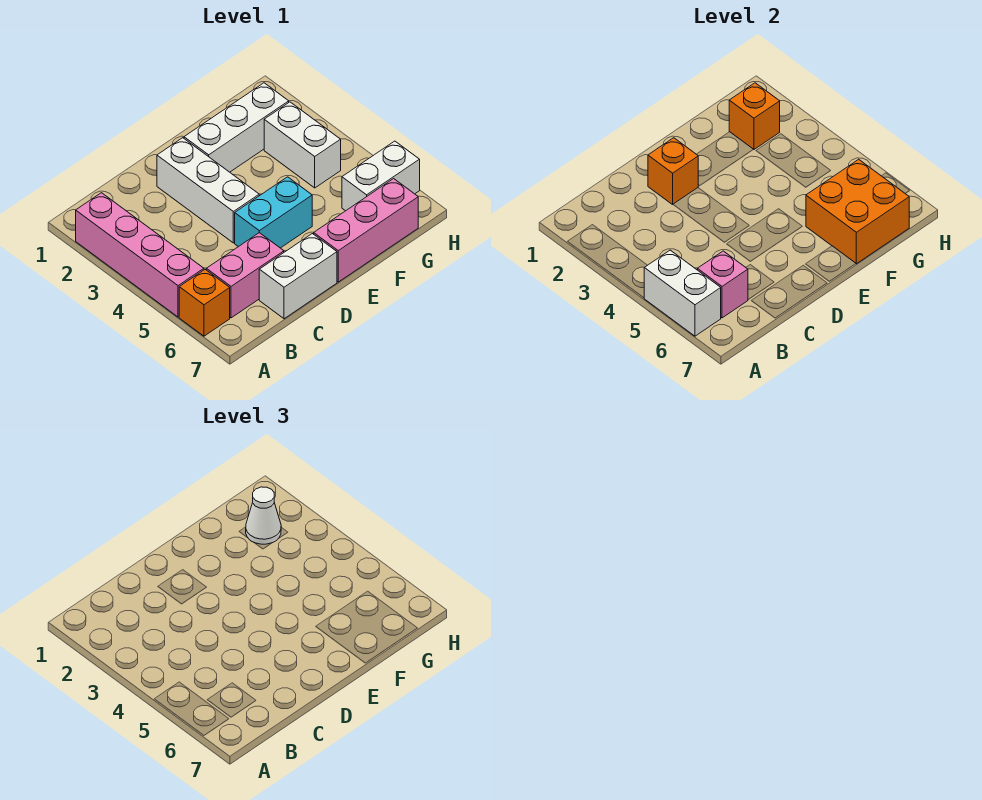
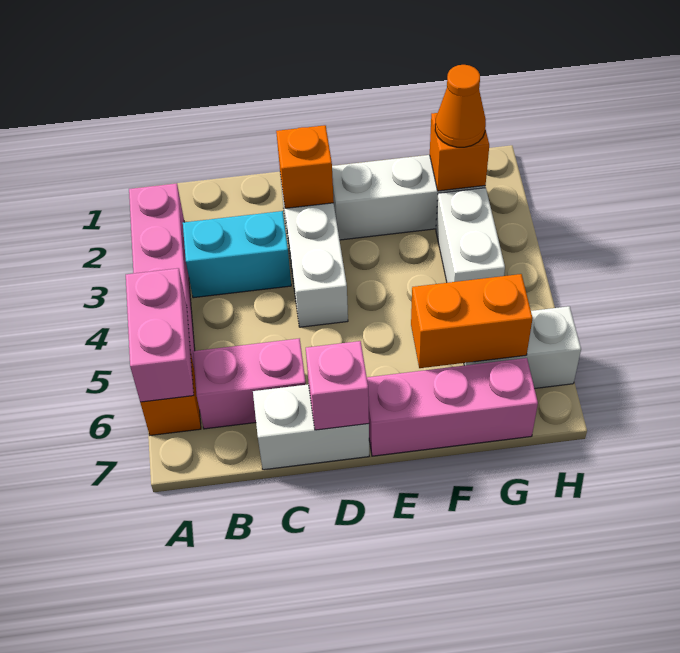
white brick A5:A6 level 2 -> pink brick A5:A6 level 2
pink brick B6 level 2 -> pink brick D7 level 2
cyan brick D5:E5 level 1 -> cyan brick B3:C3 level 1
orange brick F6:G7 level 2 -> orange brick F6:G6 level 2
white cone G2 level 3 -> orange cone G2 level 3

